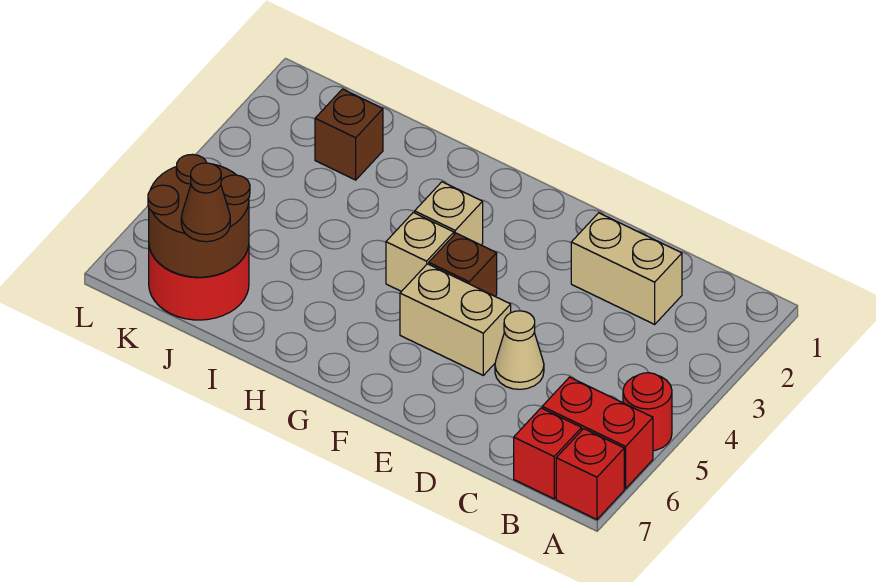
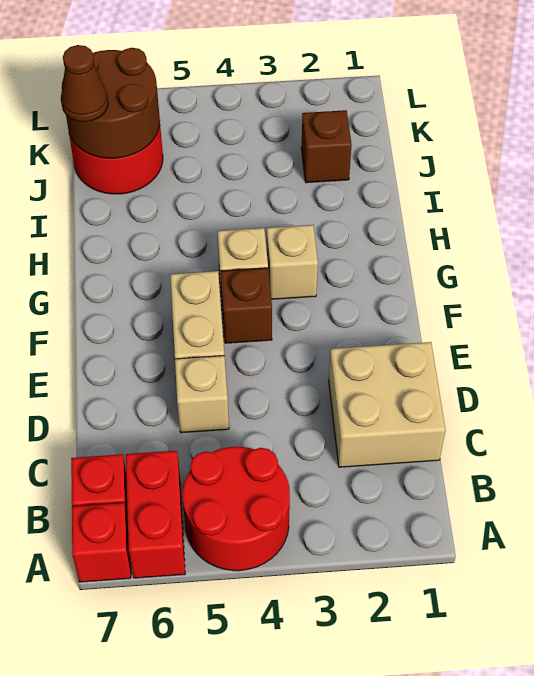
red round brick A5 level 1 -> red round brick A4:B5 level 1
tan brick C2:D2 level 1 -> tan brick C1:D2 level 1
tan cone D5 level 1 -> tan brick D5 level 1

